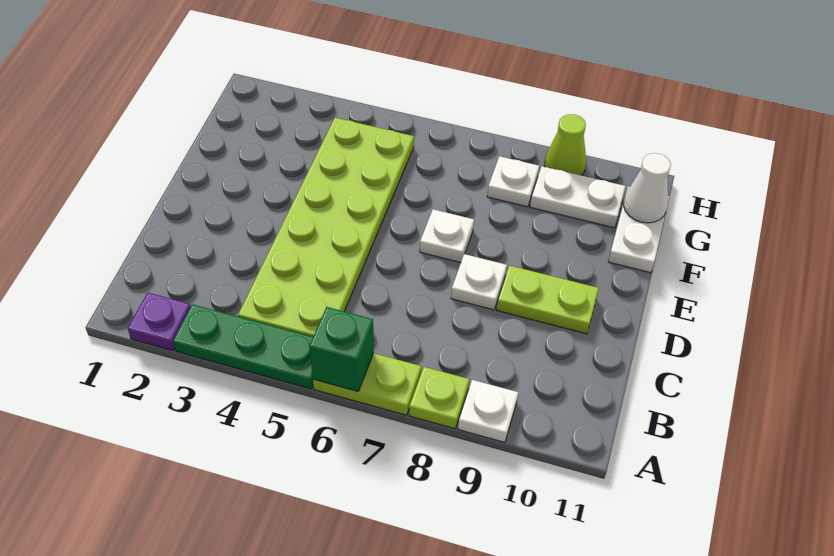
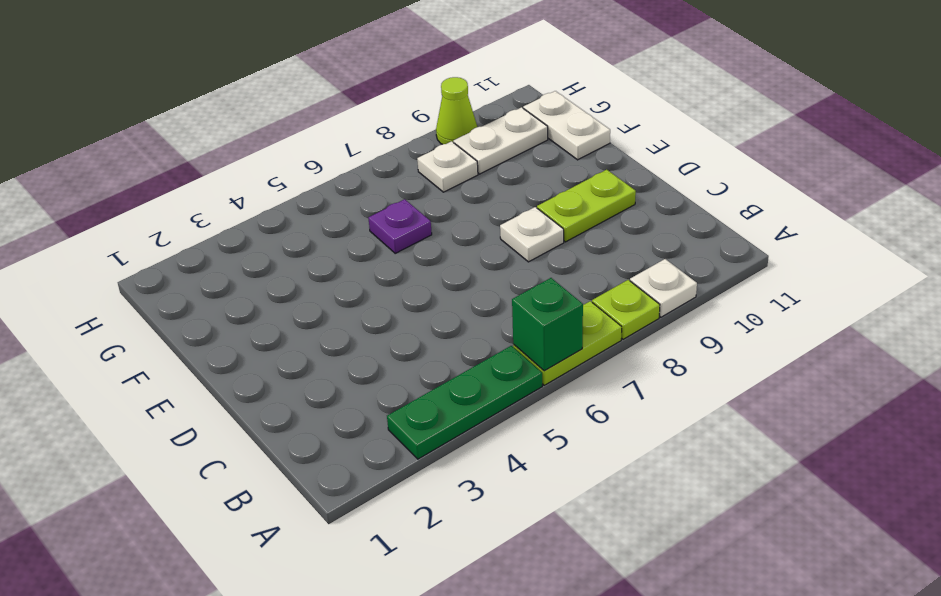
purple plate A2 level 1 -> purple plate F6 level 1
lime plate B4:G5 level 1 -> none
white plate E7 level 1 -> none
white cone G11 level 2 -> none

